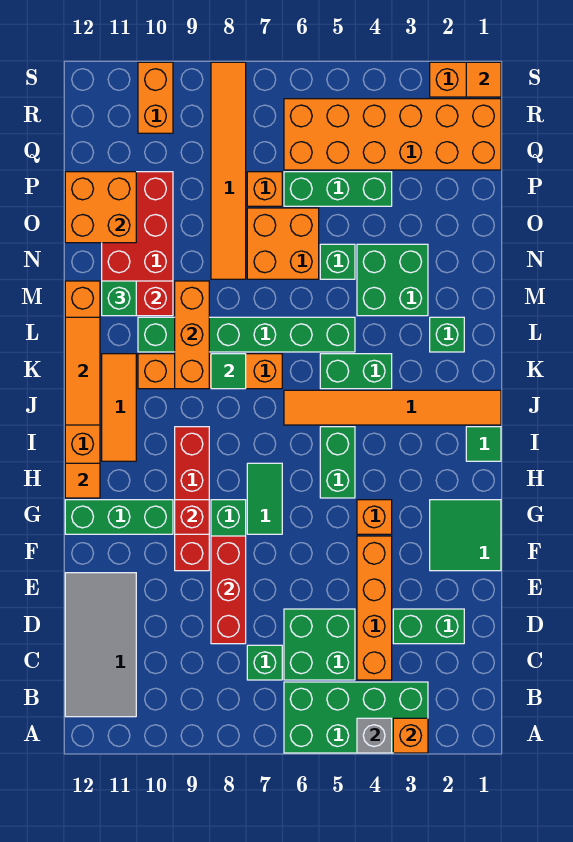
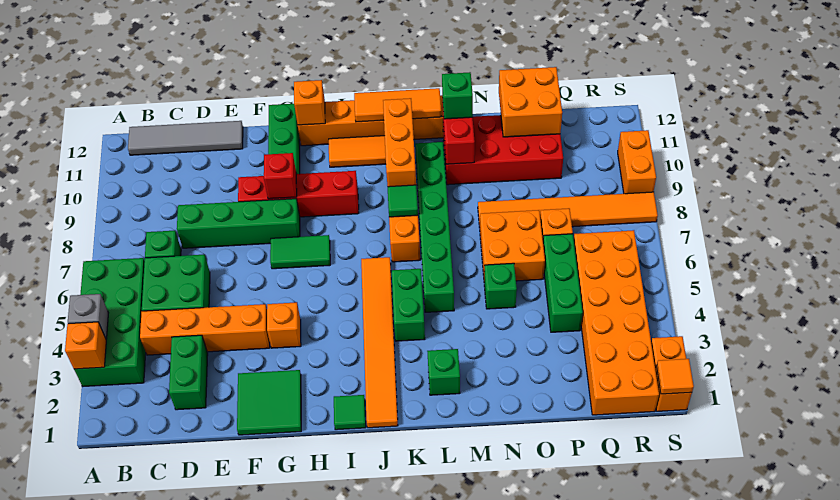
grey tile B11:E12 level 1 -> grey tile B12:E12 level 1
red brick D8:F8 level 2 -> none
green brick H5:I5 level 1 -> none
orange tile H12 level 2 -> orange brick H12 level 2
orange brick K9:M9 level 2 -> orange brick K9:K11 level 2
green brick M3:N4 level 1 -> none
orange brick R10:S10 level 1 -> orange brick S9:S10 level 1

